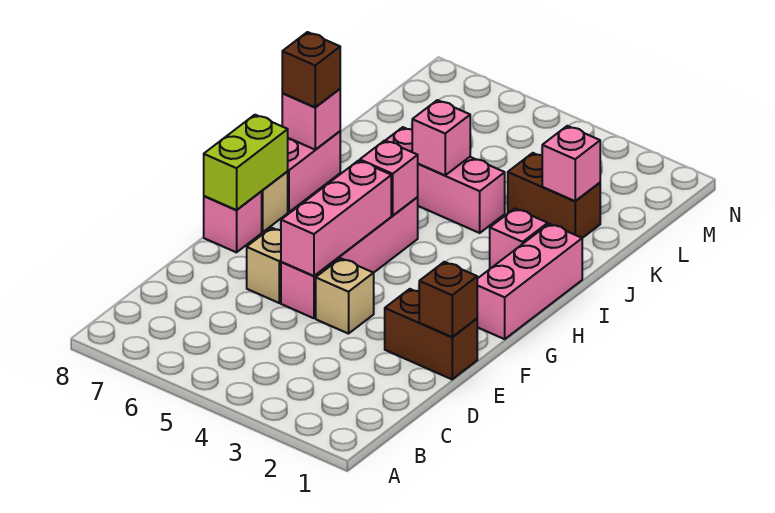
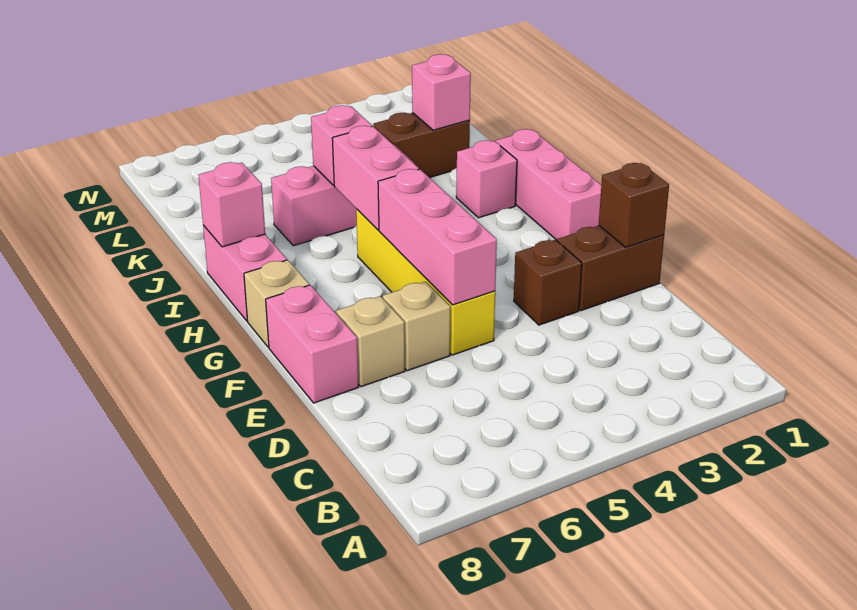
tan brick E4 level 1 -> tan brick E7 level 1
pink brick E5:H5 level 1 -> yellow brick E5:H5 level 1
pink brick F8 level 1 -> pink brick E8:F8 level 1
lime brick F8:G8 level 2 -> none
pink brick H5 level 2 -> pink brick H5:I5 level 2
brown brick I8 level 3 -> brown brick E3 level 1

